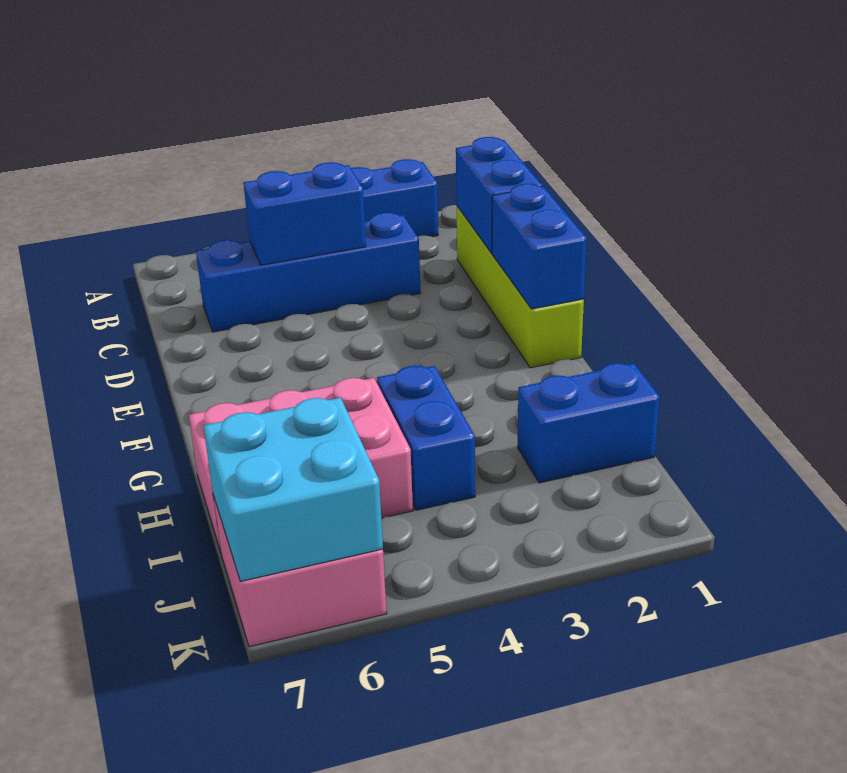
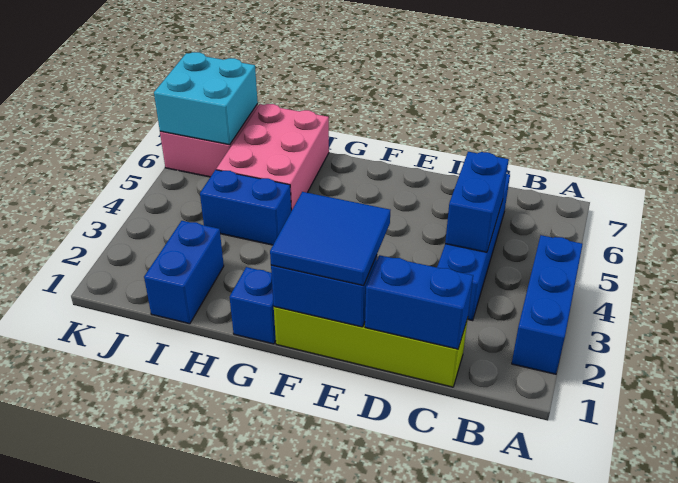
none -> blue tile E1:F2 level 3
none -> blue brick G1 level 1

